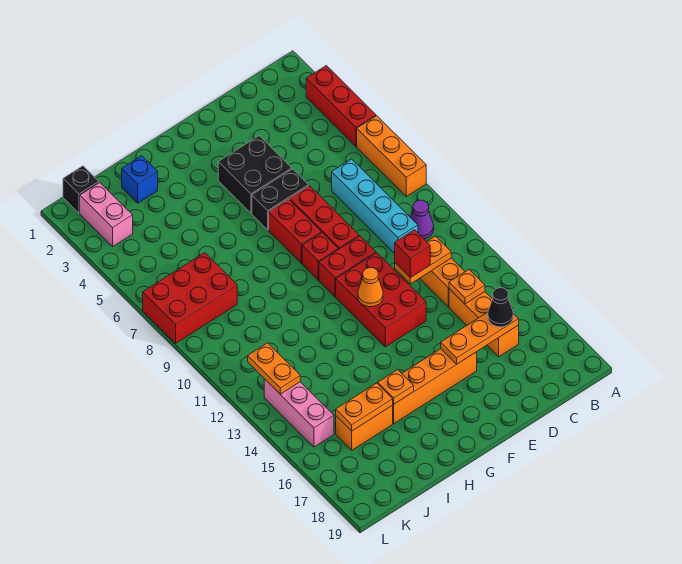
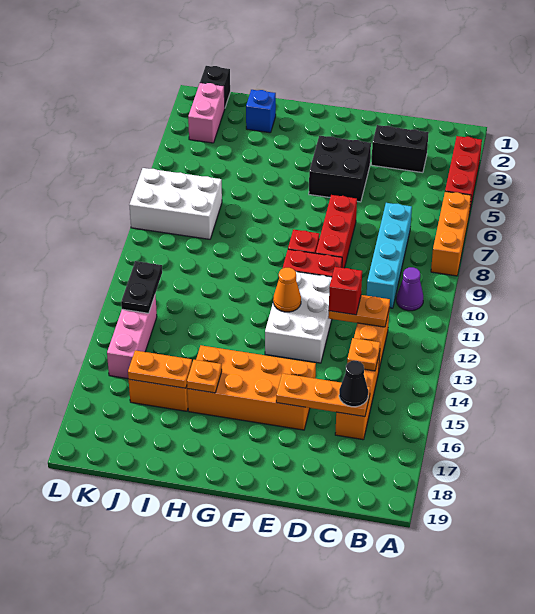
black brick E6:F6 level 1 -> black brick C3:D3 level 1
red brick E11:F13 level 1 -> white brick E11:F13 level 1
orange brick E16:H16 level 1 -> orange brick E15:H16 level 1
red brick F7:F8 level 1 -> none
red brick J7:L8 level 1 -> white brick J7:L8 level 1
orange plate K12:K13 level 2 -> black plate K12:K13 level 2

